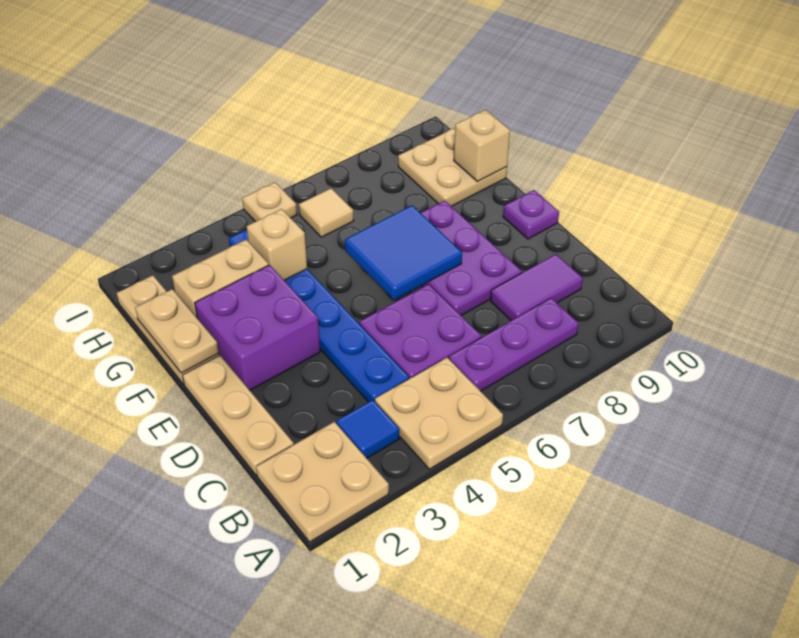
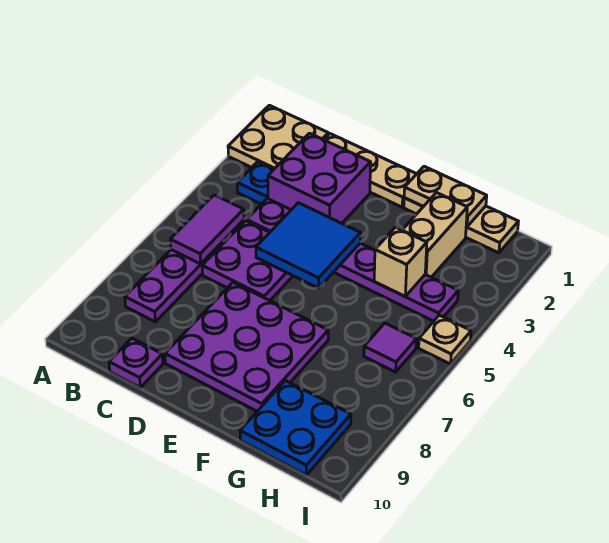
tan plate A4:B5 level 1 -> none
blue tile B3 level 1 -> blue plate B3 level 1
blue plate C4:H4 level 1 -> purple plate C4:H4 level 1
purple tile C8:C9 level 1 -> purple tile B5:B6 level 2
purple plate D7:F8 level 1 -> purple plate D7:F9 level 1
purple brick E2:F3 level 1 -> purple brick C2:D3 level 1
blue tile E6:F7 level 2 -> blue tile D4:E5 level 2
purple plate E10 level 1 -> purple plate C10 level 1
tan plate G9:H10 level 1 -> blue plate G9:H10 level 1
tan brick G10 level 2 -> none
tan tile H6 level 1 -> purple tile H6 level 1

